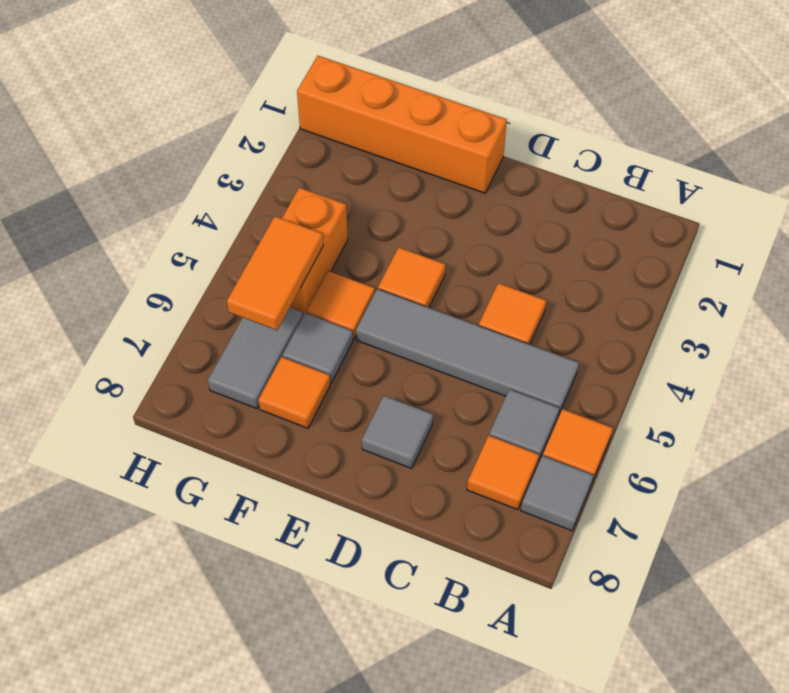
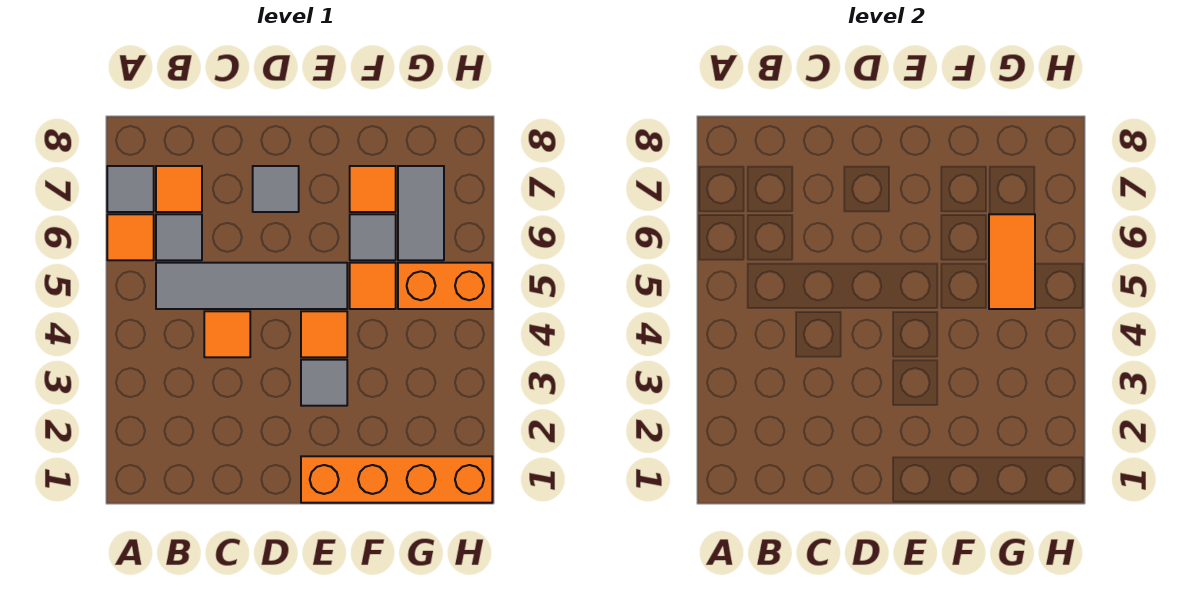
none -> grey tile E3 level 1
orange brick G4:G5 level 1 -> orange brick G5:H5 level 1

